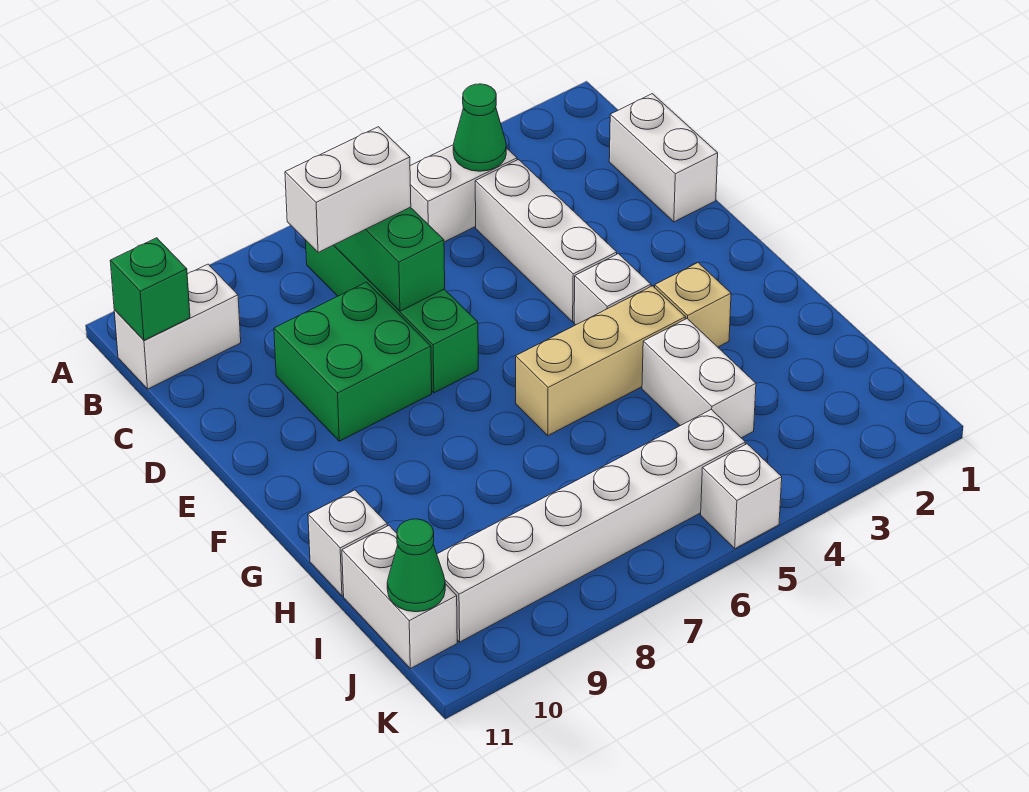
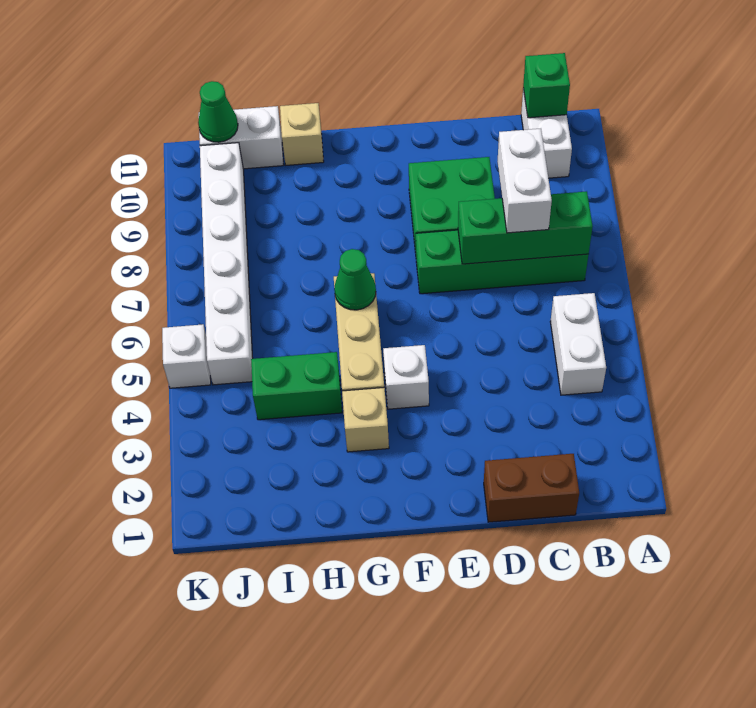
green cone B4 level 2 -> green cone G6 level 2
white brick C1:D1 level 1 -> brown brick C1:D1 level 1
white brick C4:E4 level 1 -> none
white brick H4:I4 level 1 -> green brick H4:I4 level 1
white brick H11 level 1 -> tan brick H11 level 1

